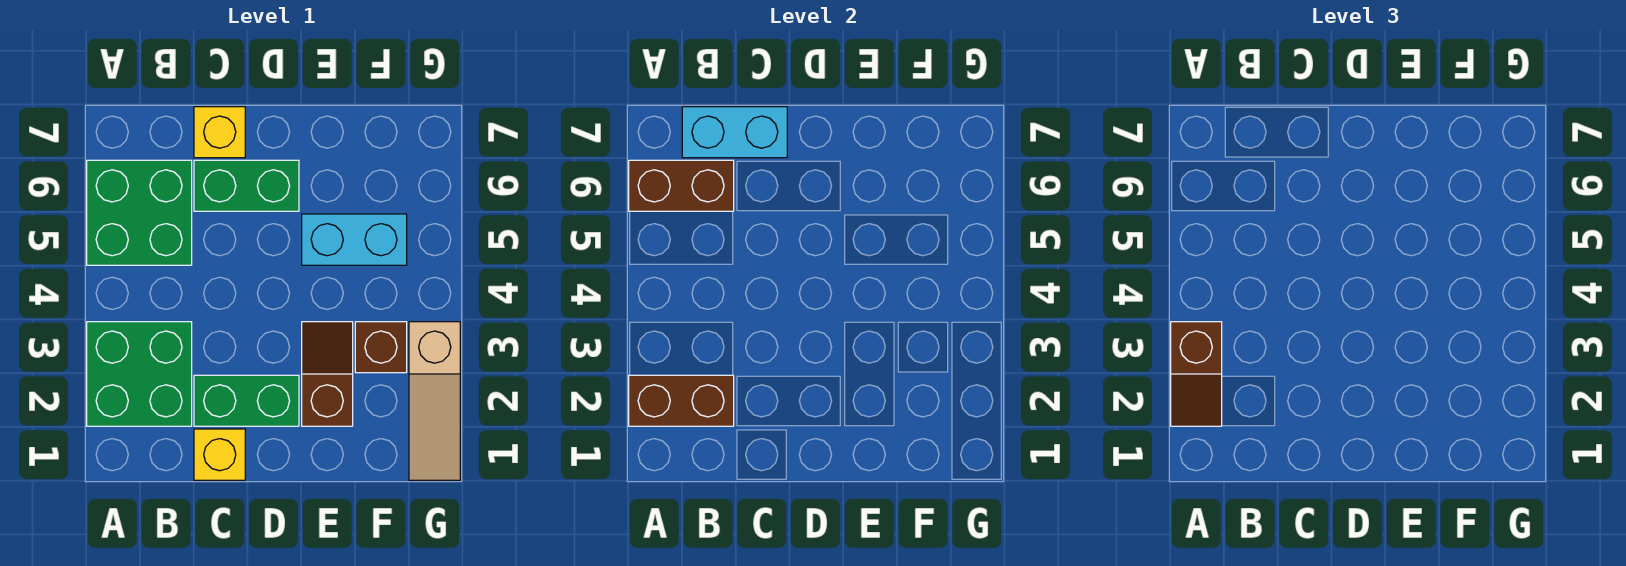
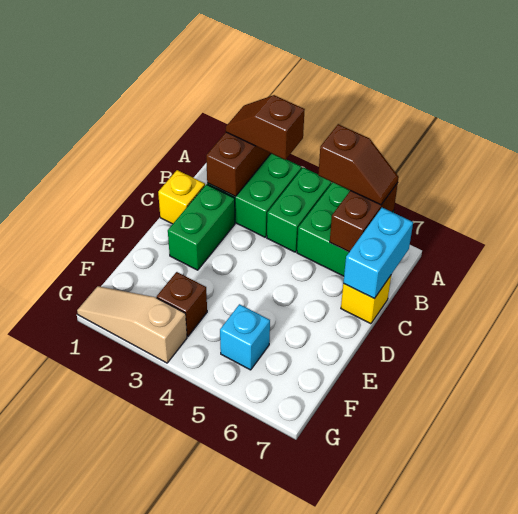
green brick C6:D6 level 1 -> green brick A4:B4 level 1
brown slope E2:E3 level 1 top 2 -> brown slope A5:A6 level 3 top 5
cyan brick E5:F5 level 1 -> cyan brick F5 level 1

